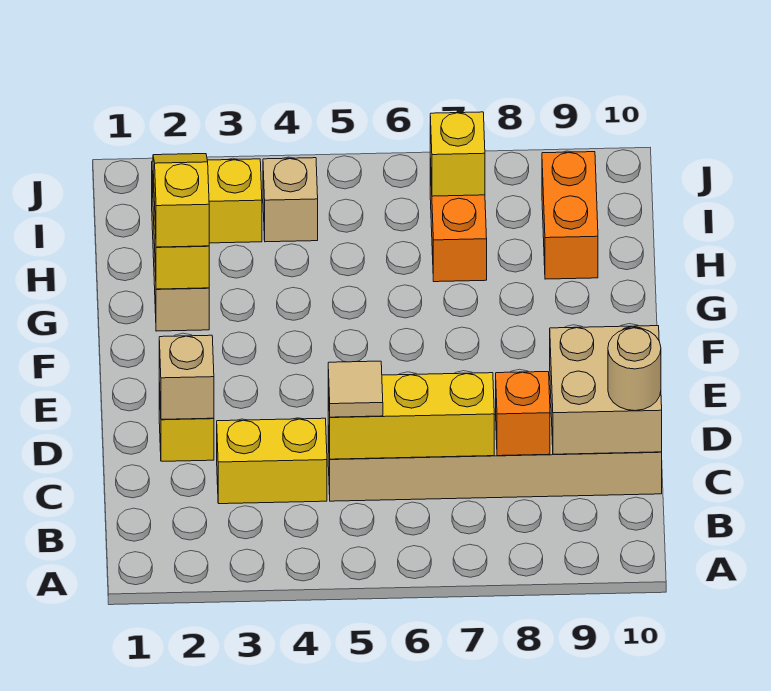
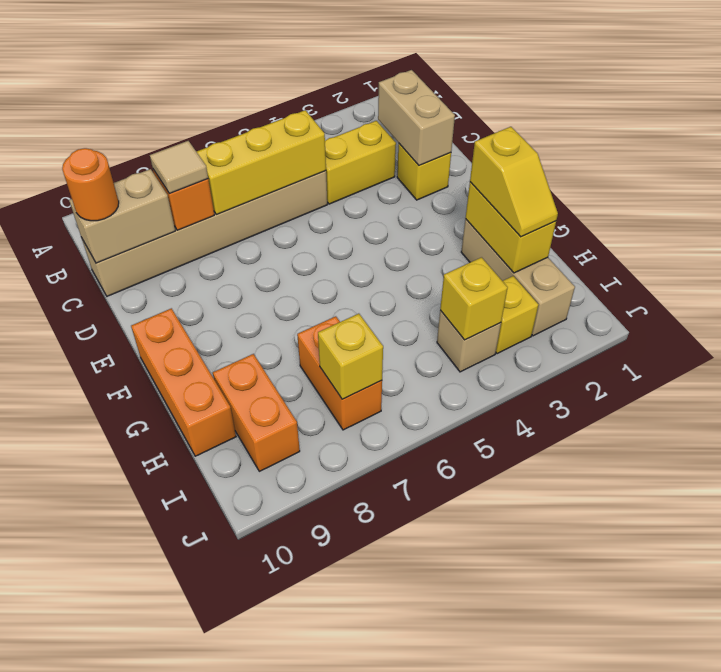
tan tile C5 level 3 -> tan tile C8 level 3
tan brick C9:D10 level 2 -> tan brick C9:C10 level 2
tan round brick C10 level 3 -> orange round brick C10 level 3
tan brick D2 level 2 -> tan brick C2:D2 level 2
none -> orange brick F10:H10 level 1
none -> yellow brick I4 level 2

